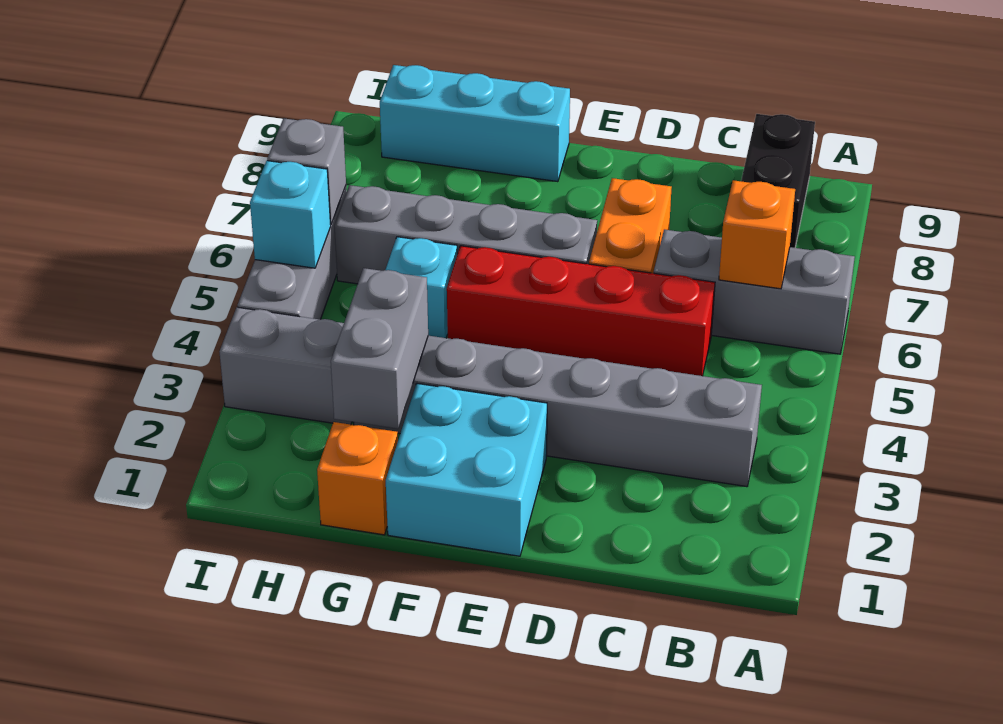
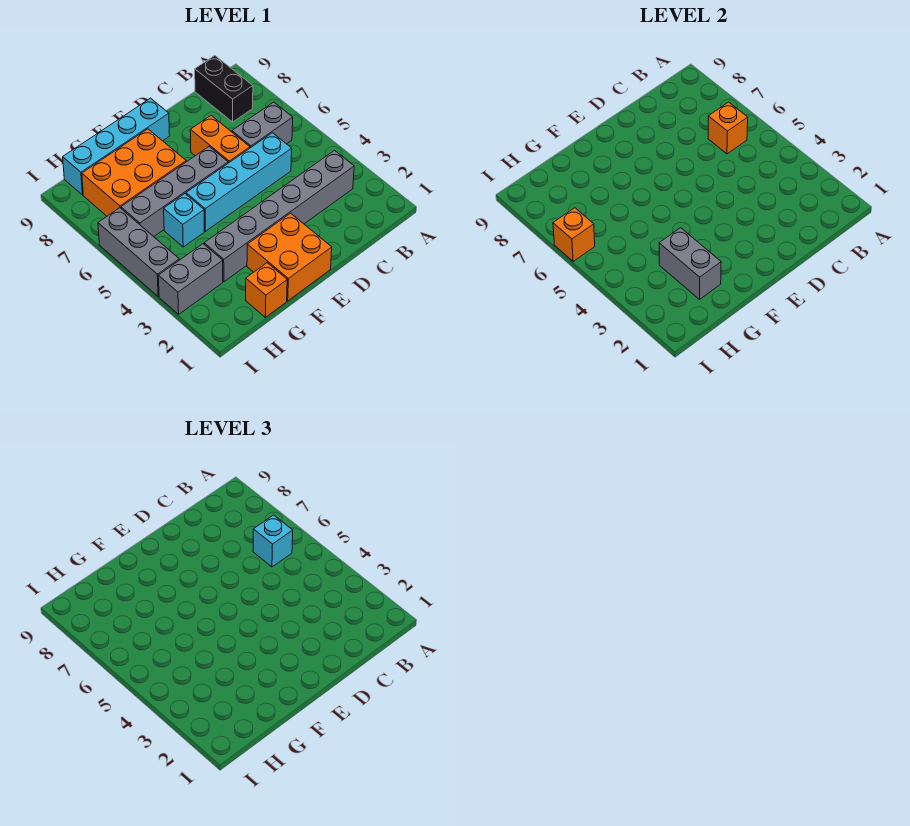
grey brick A6:C6 level 1 -> grey brick B6:C6 level 1
red brick C5:F5 level 1 -> cyan brick C5:F5 level 1
cyan brick E1:F2 level 1 -> orange brick E1:F2 level 1
none -> orange brick F7:H8 level 1
cyan brick F9:H9 level 1 -> cyan brick E9:H9 level 1
cyan brick I5 level 2 -> cyan brick B6 level 3
grey brick I6 level 2 -> orange brick I6 level 2

